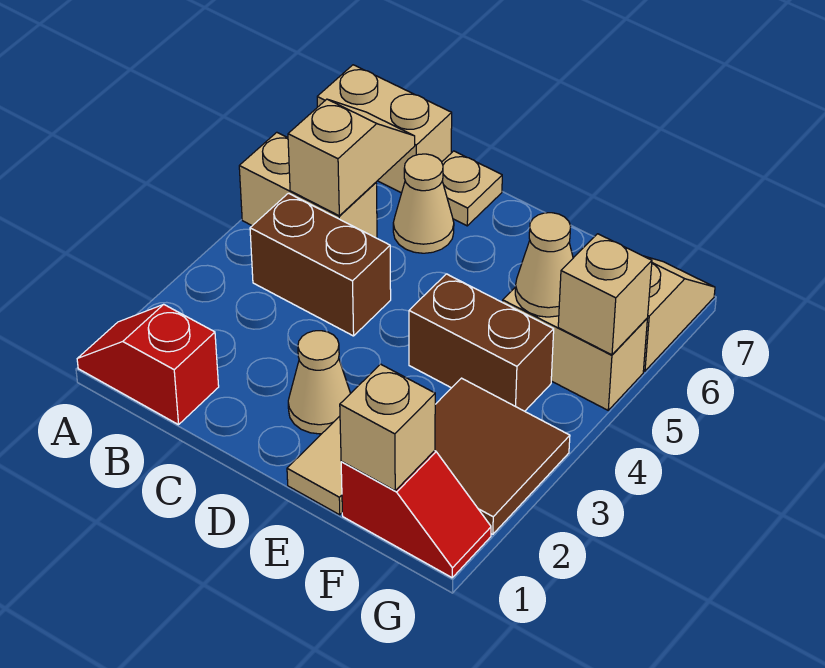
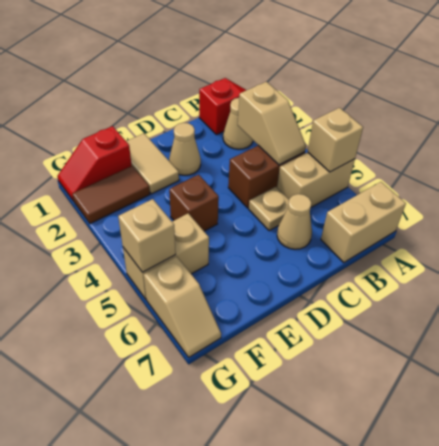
tan slope B5:B6 level 2 top 5 -> tan slope B3:B4 level 2 top 3
tan plate C7 level 1 -> tan plate C5 level 1
brown brick E4:F4 level 1 -> brown brick E4 level 1
tan brick F1 level 2 -> tan brick A5 level 2
brown tile F2:G3 level 1 -> brown tile F2:G2 level 1
tan cone F5 level 2 -> tan cone B2 level 1

